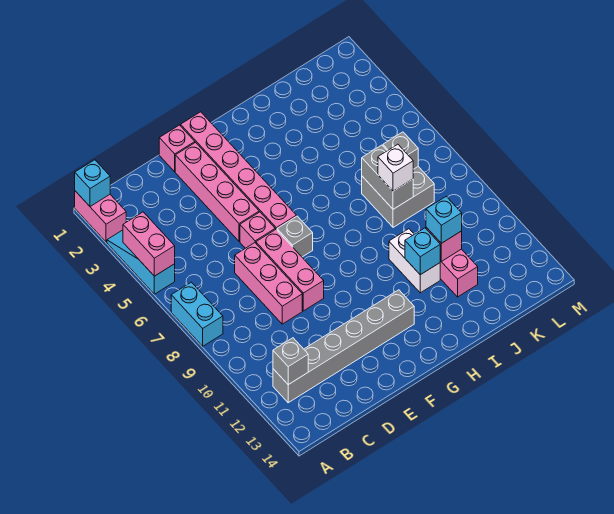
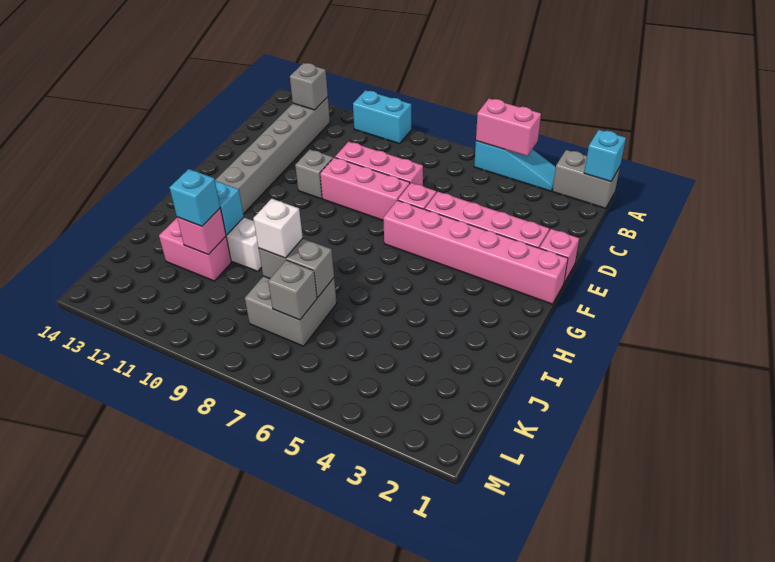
pink brick A1:A2 level 1 -> grey brick A1:A2 level 1
cyan brick A7:A8 level 1 -> cyan brick A9:A10 level 1
grey brick F7 level 1 -> grey brick E10 level 1

